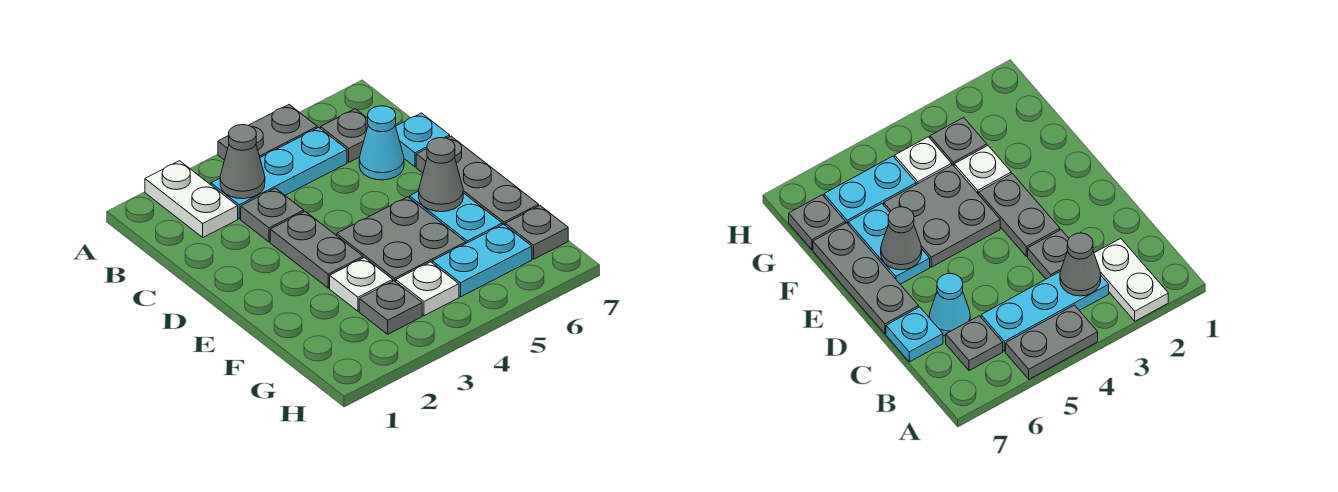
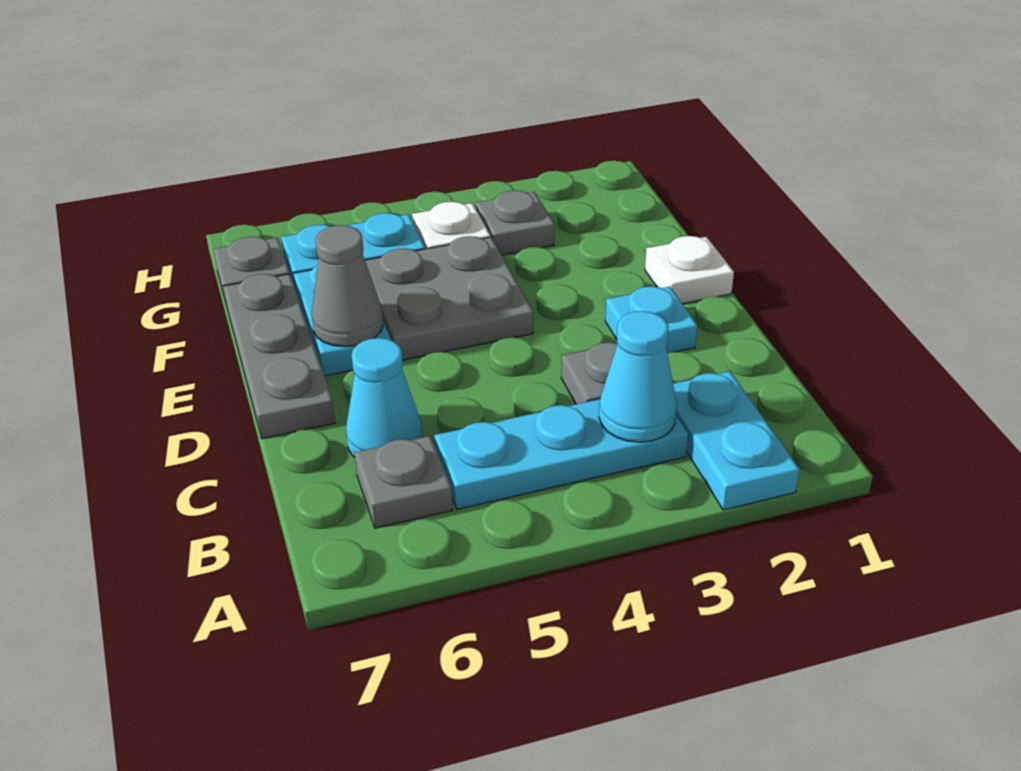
white plate A2:B2 level 1 -> cyan plate A2:B2 level 1
grey plate A4:A5 level 1 -> none
grey cone B3 level 2 -> cyan cone B3 level 2
cyan plate C7 level 1 -> cyan plate D2 level 1
grey plate D3:E3 level 1 -> none
white plate F3 level 1 -> white plate E1 level 1

